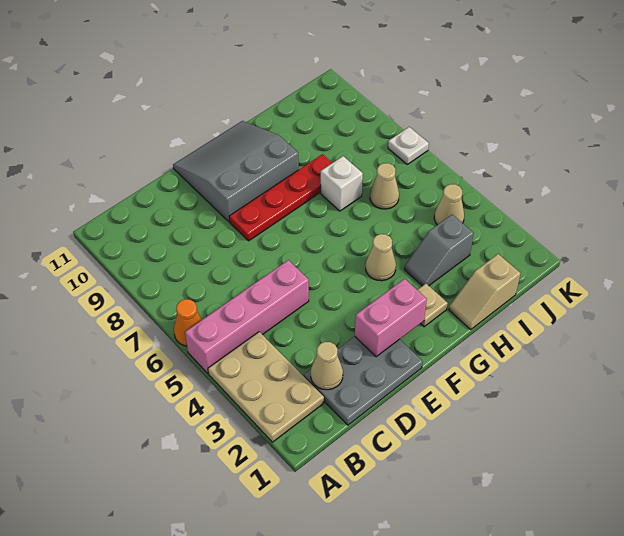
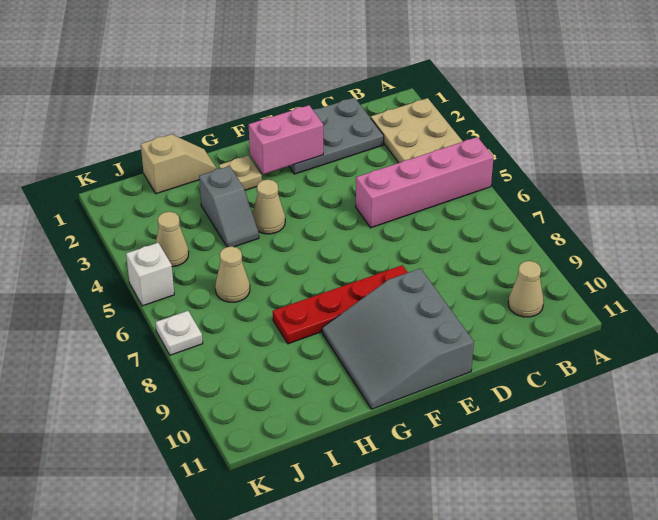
orange cone A6 level 1 -> none
tan cone C2 level 2 -> tan cone B10 level 1
grey slope E9:G11 level 1 top 9 -> grey slope E9:G11 level 1 top E
grey slope H3:I3 level 1 top I -> grey slope H3:H4 level 1 top 3
white brick H7 level 1 -> white brick K5 level 1

